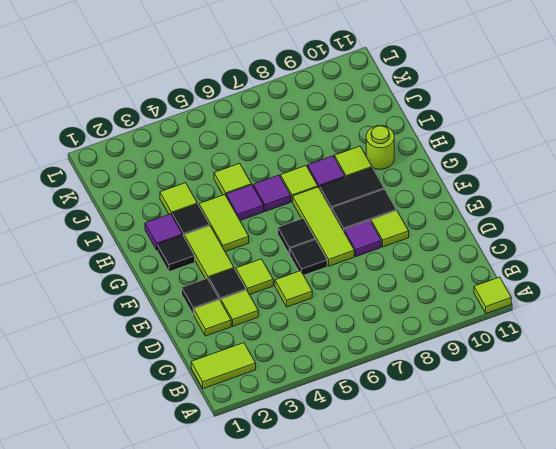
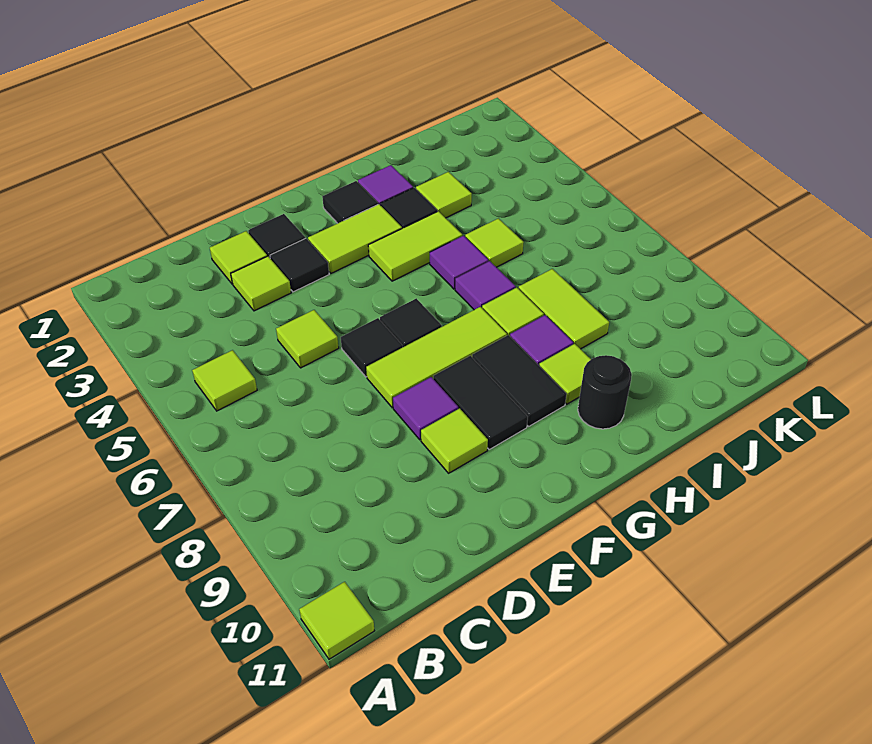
lime tile B1:B2 level 1 -> lime tile I7:I8 level 1
lime tile E4 level 1 -> lime tile B5 level 1
lime round brick H10 level 1 -> black round brick H10 level 1

